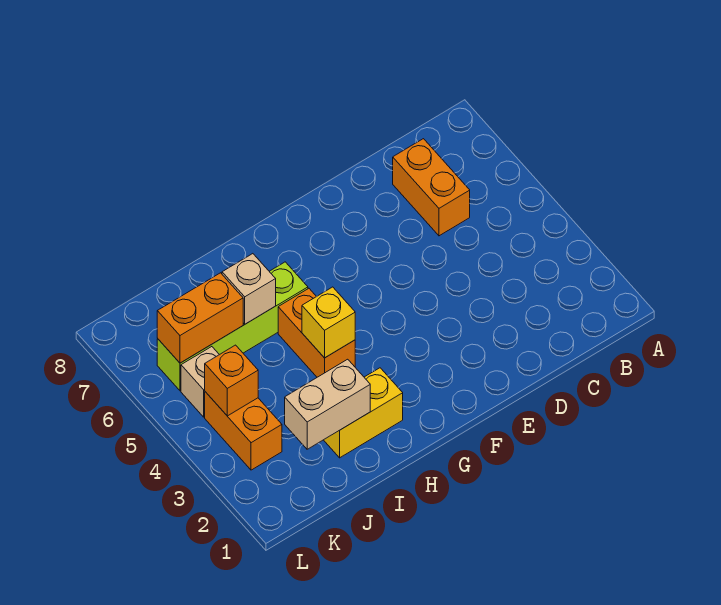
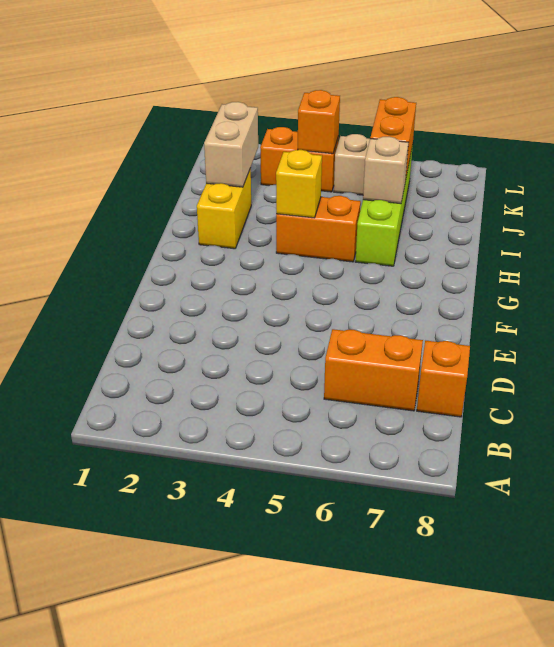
none -> orange brick C8 level 1

